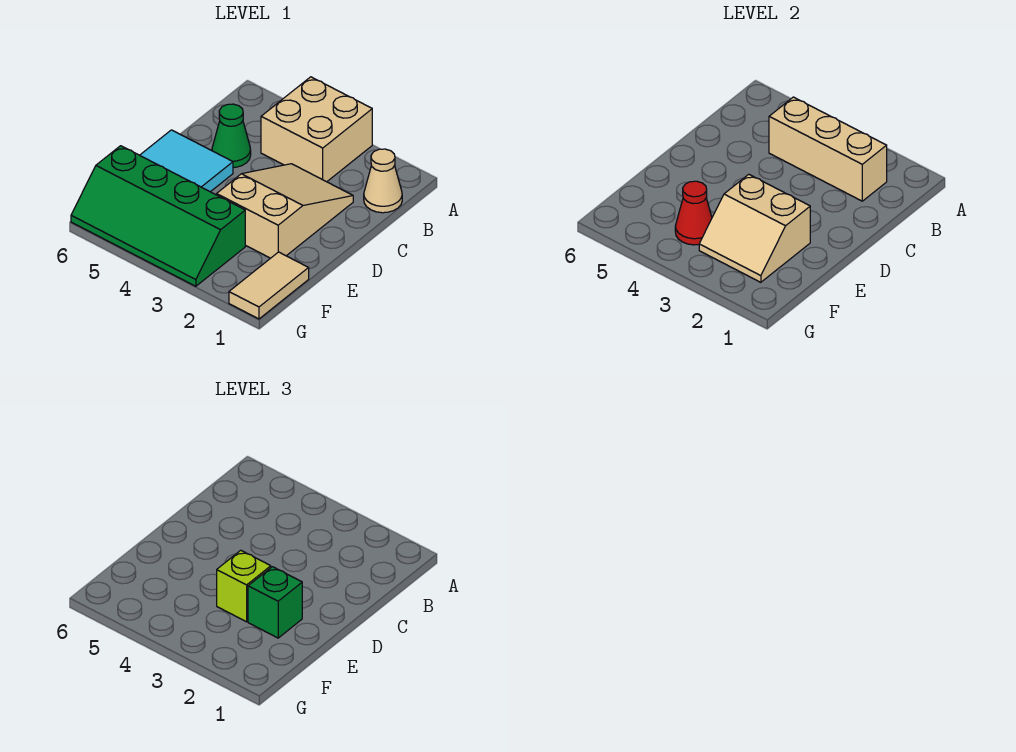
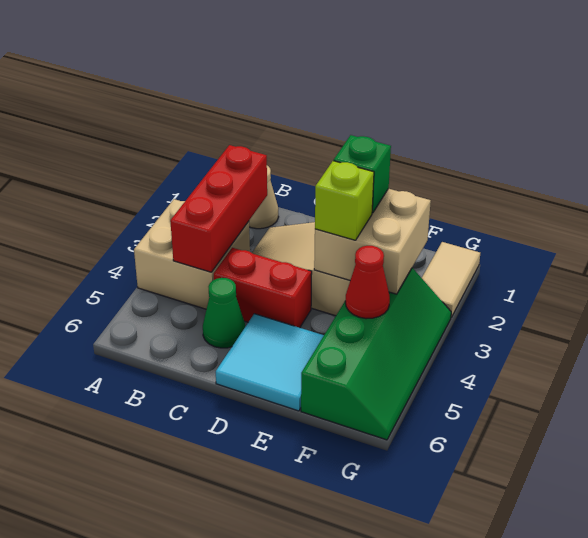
tan brick B2:B4 level 2 -> red brick B2:B4 level 2
none -> red brick C4:D4 level 1
tan slope E2:F3 level 2 top E -> tan brick E2:F3 level 2
tan tile F1:G1 level 1 -> tan tile G1:G2 level 1

